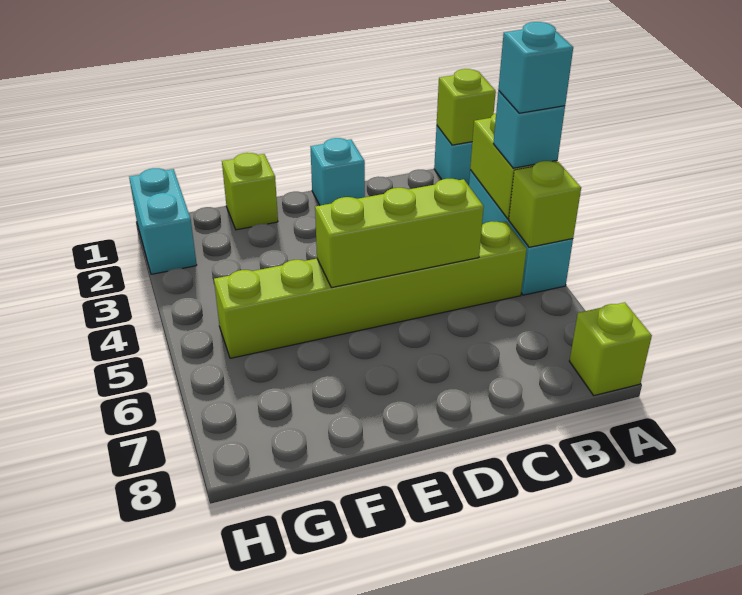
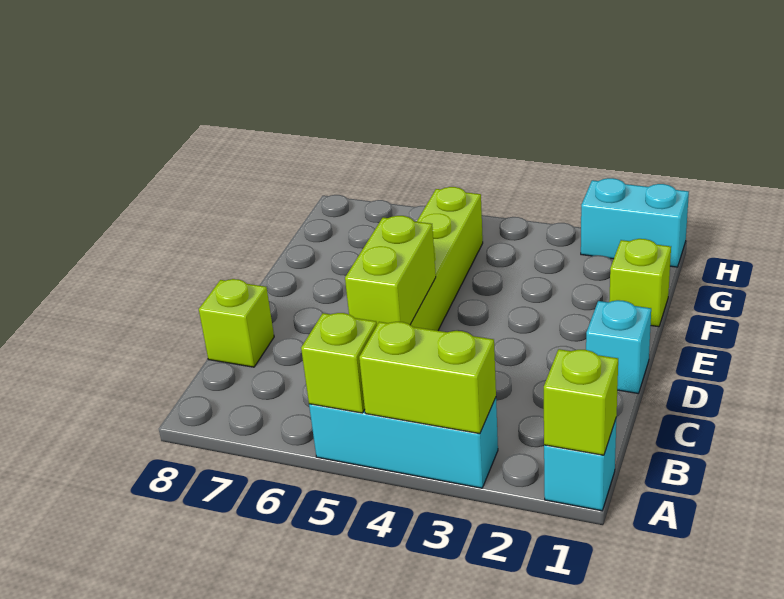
cyan brick A4 level 3 -> none
cyan brick A4 level 4 -> none
lime brick A8 level 1 -> lime brick C8 level 1
lime brick C5:E5 level 2 -> lime brick C5:D5 level 2

